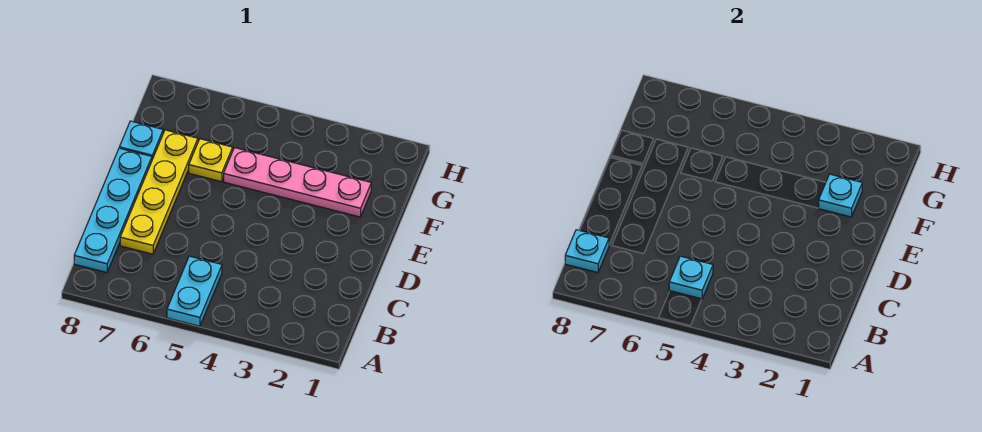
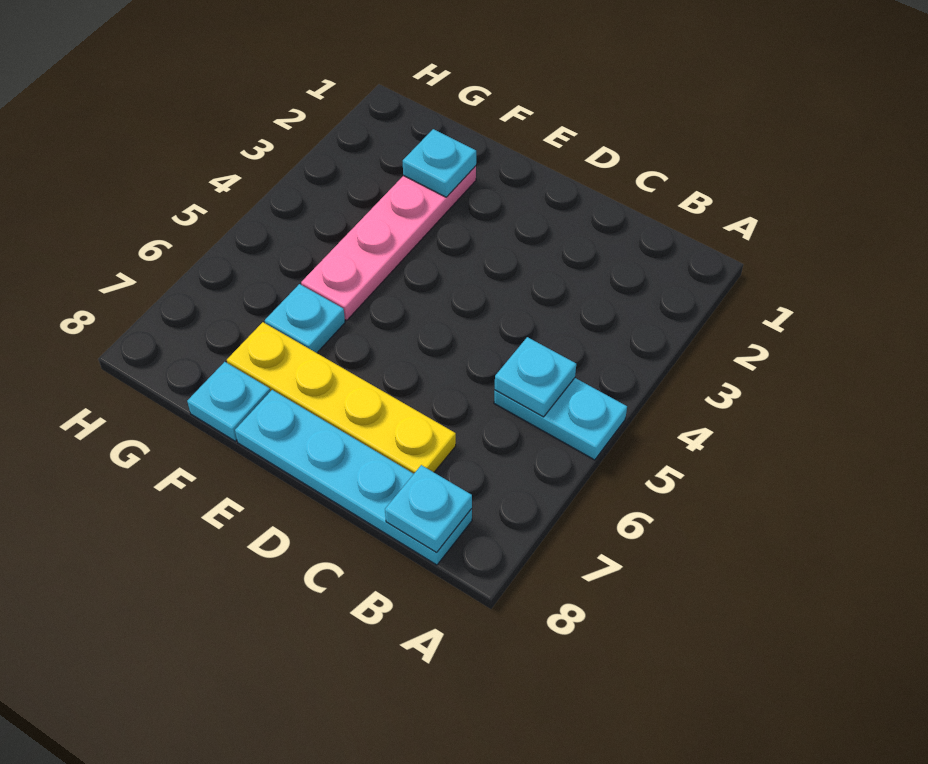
yellow plate F6 level 1 -> cyan plate F6 level 1

